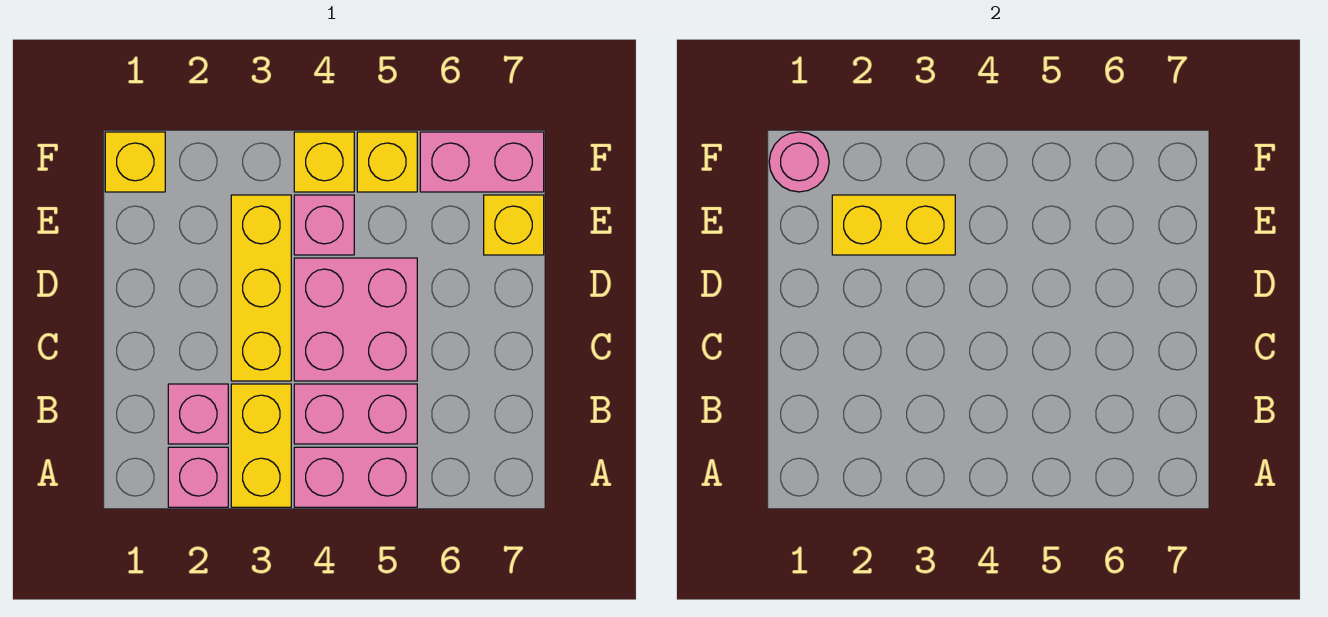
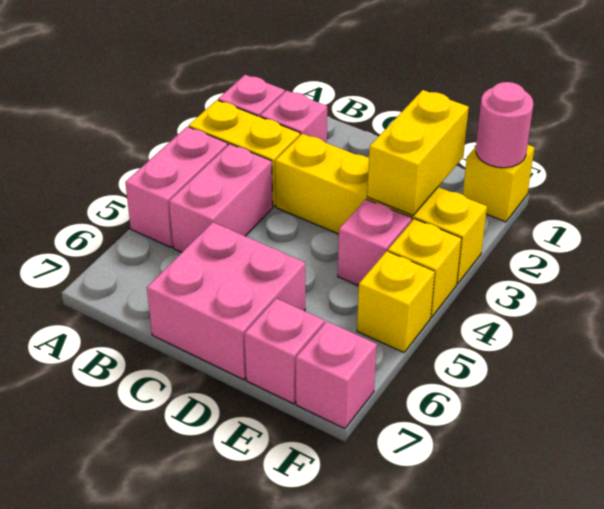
yellow brick C3:E3 level 1 -> yellow brick C3:F3 level 1
pink brick C4:D5 level 1 -> pink brick C6:D7 level 1
yellow brick E7 level 1 -> pink brick E7 level 1
pink brick F6:F7 level 1 -> pink brick F7 level 1

